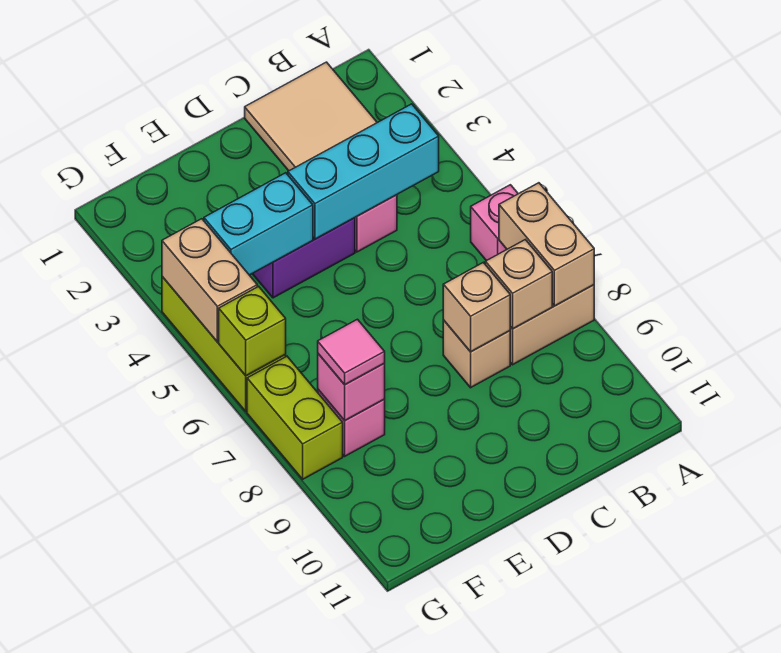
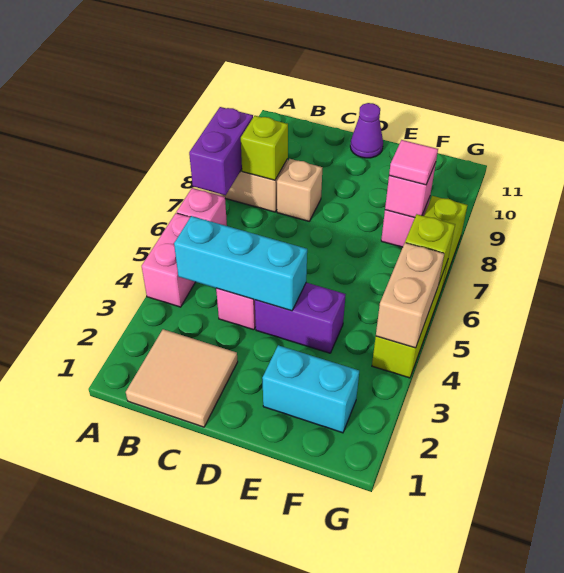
none -> pink brick A4:A5 level 1
tan brick A7:A8 level 2 -> purple brick A7:A8 level 2
tan brick B8 level 2 -> lime brick B8 level 2
tan brick C8 level 2 -> none
none -> purple cone D11 level 1
cyan brick E4:F4 level 2 -> cyan brick E2:F2 level 1

